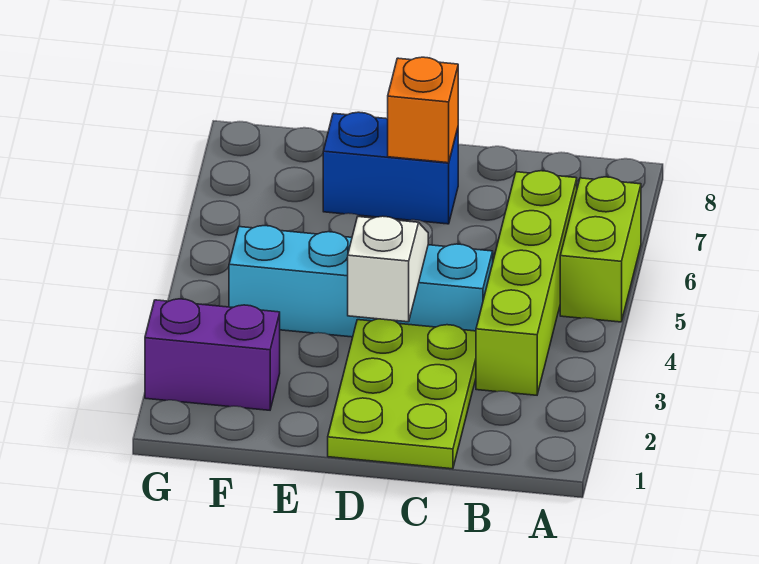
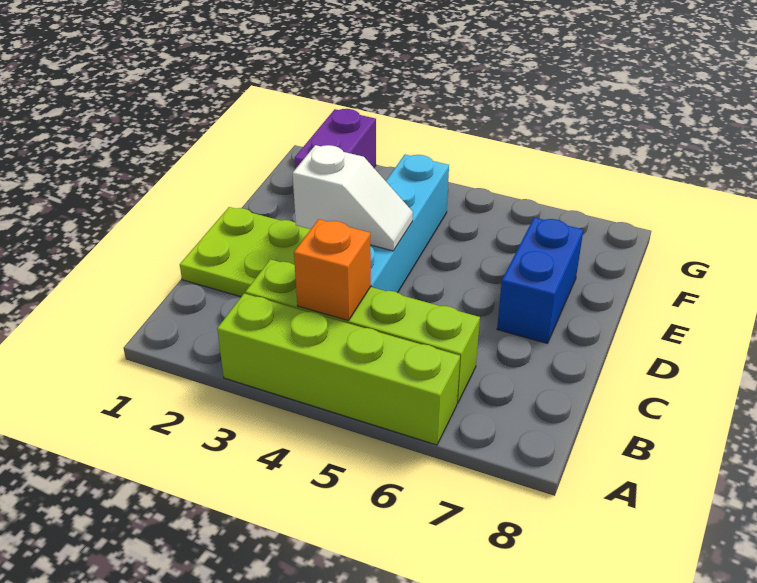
lime brick A5:A6 level 1 -> lime brick A3:A6 level 1
orange brick D7 level 2 -> orange brick B4 level 2

